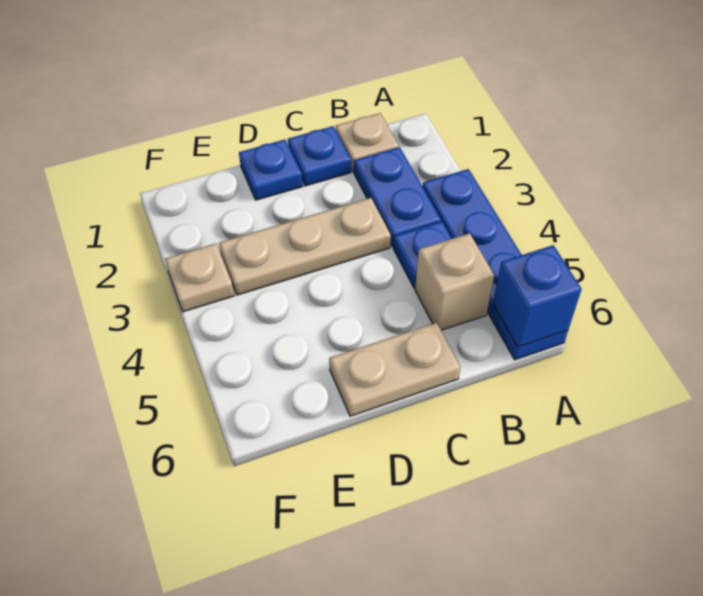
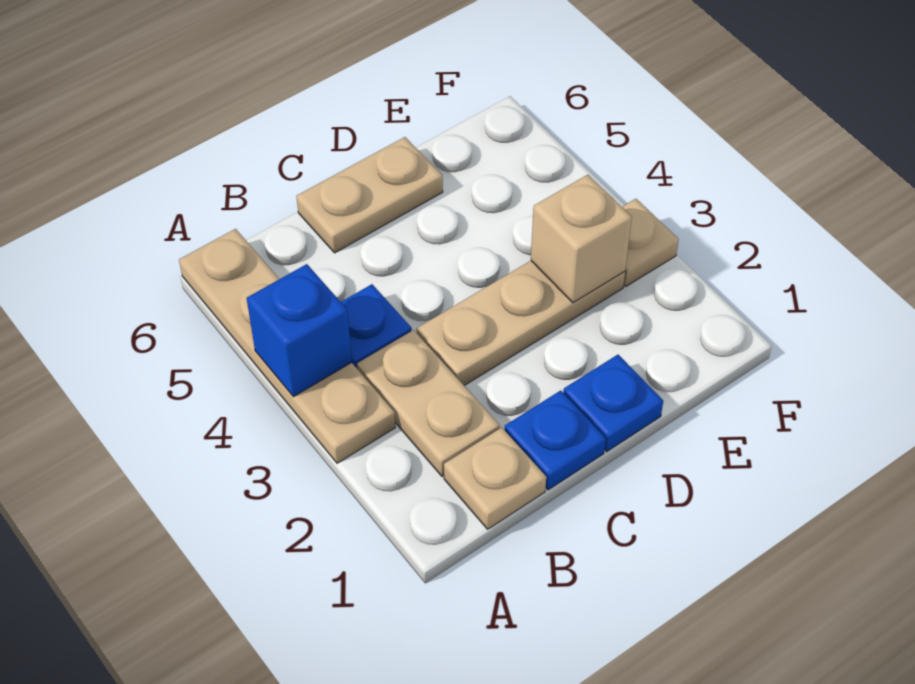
blue plate A3:A6 level 1 -> tan plate A3:A6 level 1
blue brick A6 level 2 -> blue brick A4 level 2
blue plate B2:B3 level 1 -> tan plate B2:B3 level 1
tan brick B5 level 1 -> tan brick E3 level 2

